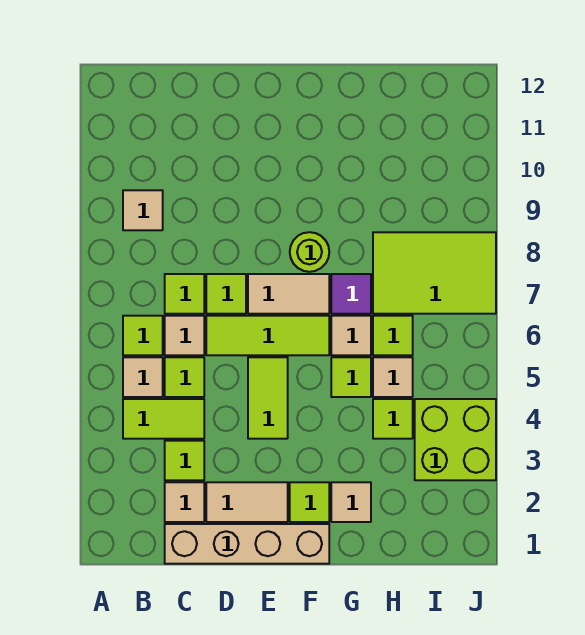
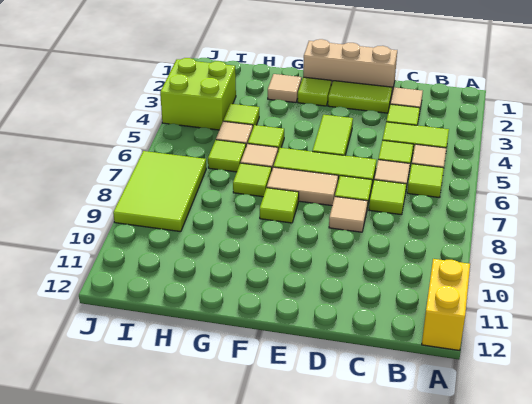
none -> yellow brick A11:A12 level 1
tan tile B9 level 1 -> tan tile D8 level 1
tan brick C1:F1 level 1 -> tan brick D1:F1 level 1
tan tile D2:E2 level 1 -> lime tile D2:E2 level 1
lime round brick F8 level 1 -> lime tile F8 level 1
purple tile G7 level 1 -> lime tile G7 level 1
lime tile H7:J8 level 1 -> lime tile I7:J9 level 1

